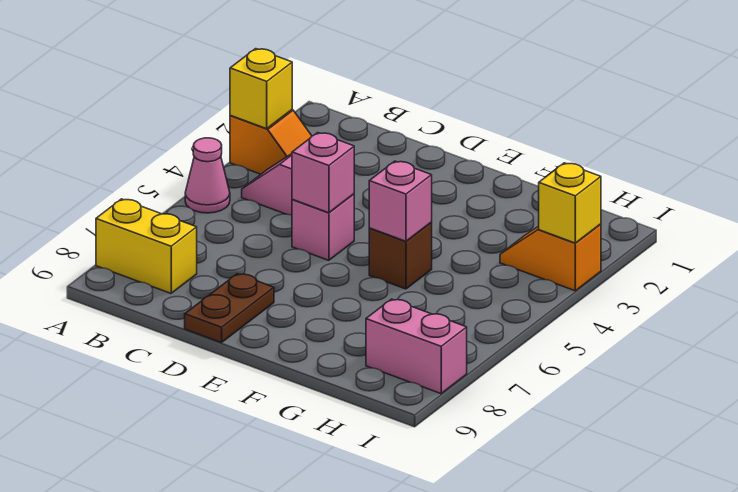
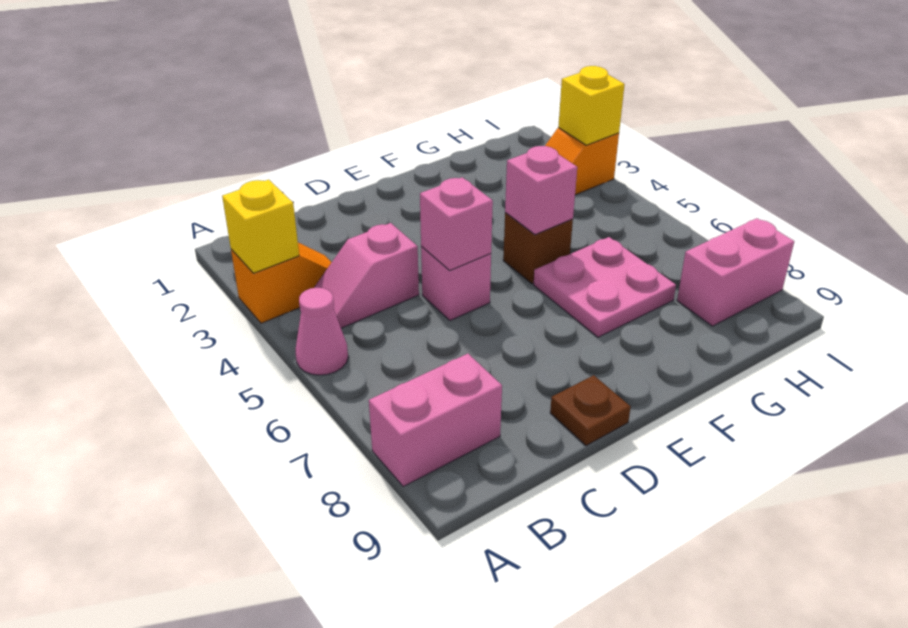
yellow brick A8:B8 level 1 -> pink brick A8:B8 level 1
brown plate D8:D9 level 1 -> brown plate D9 level 1
none -> pink plate F6:G7 level 1

